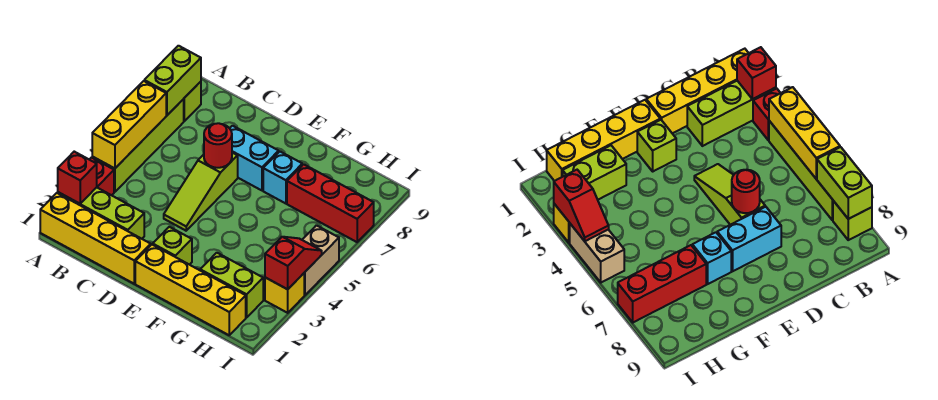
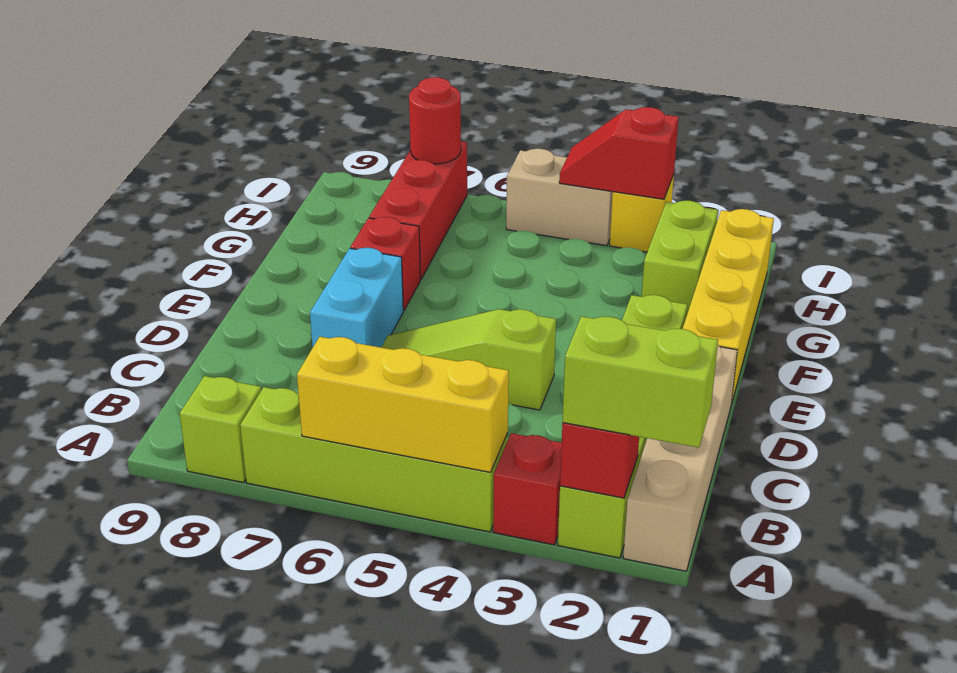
yellow brick A1:D1 level 1 -> tan brick A1:D1 level 1
lime brick A7:A8 level 2 -> lime brick A1:A2 level 3
lime slope D4:D6 level 1 top 6 -> lime slope D4:D6 level 1 top 4
red round brick D6 level 2 -> red round brick I7 level 2
cyan brick F7 level 1 -> red brick F7 level 1

